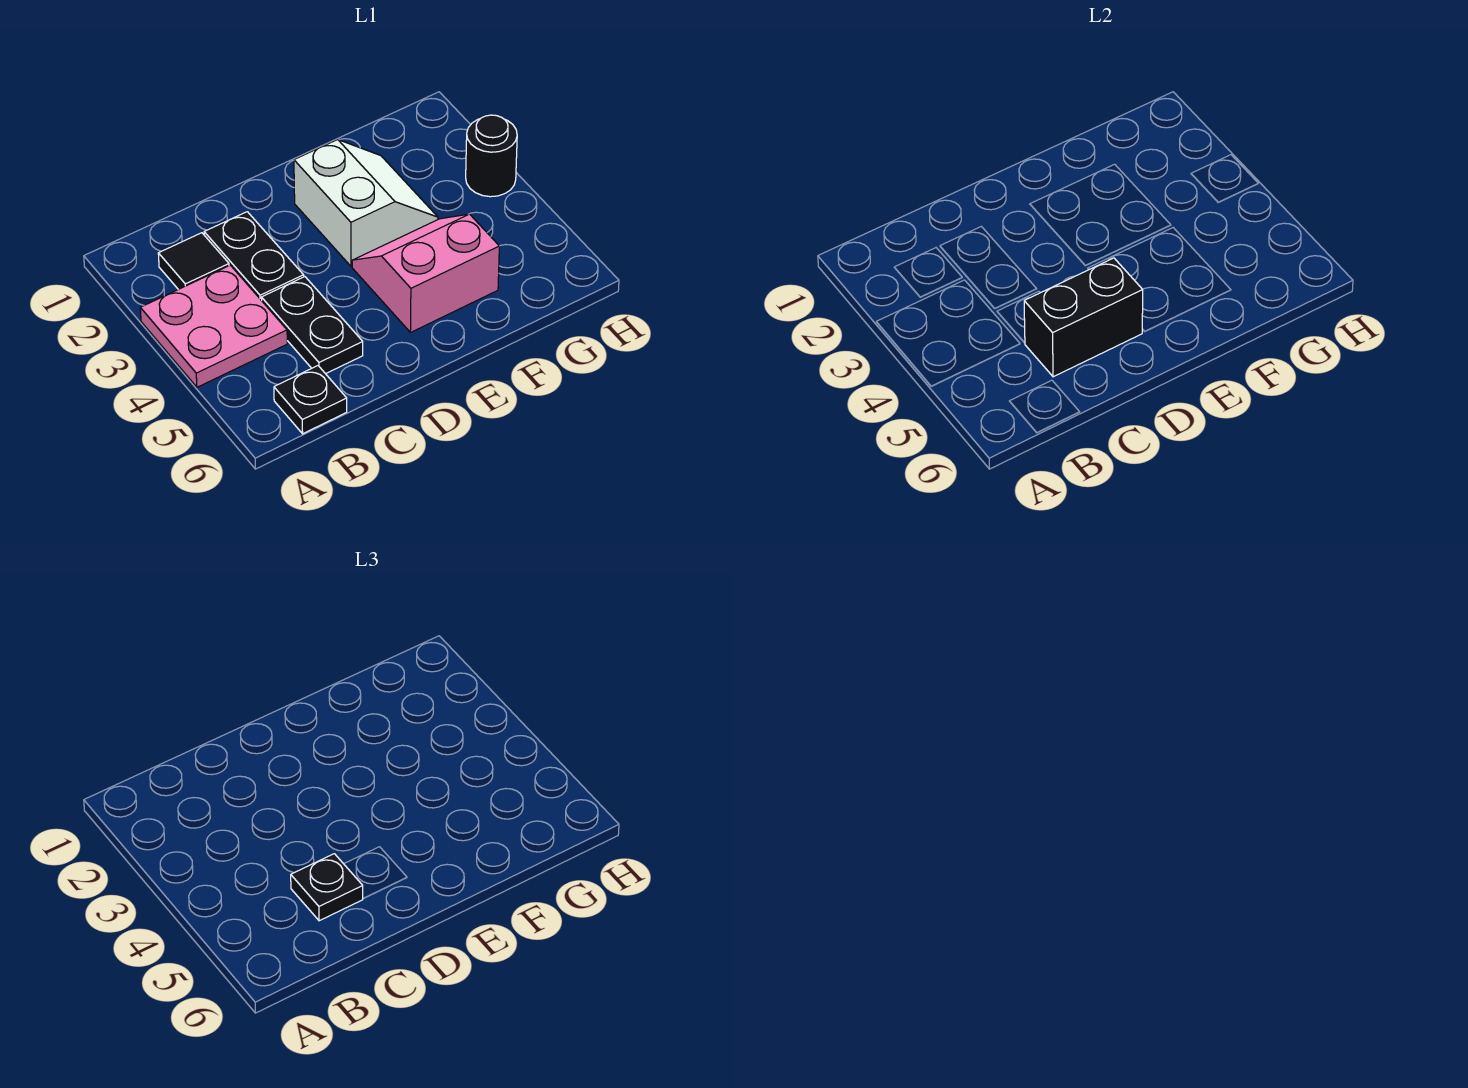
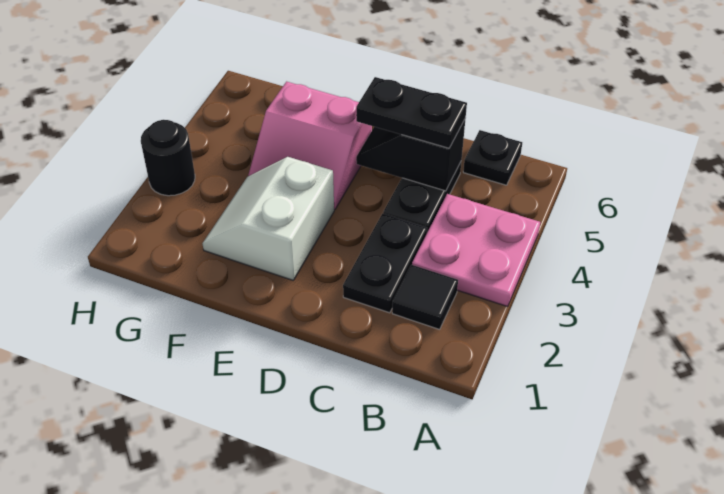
black brick C5:D5 level 2 -> black slope C5:D5 level 2 top C
black plate C5 level 3 -> black plate C5:D5 level 3

